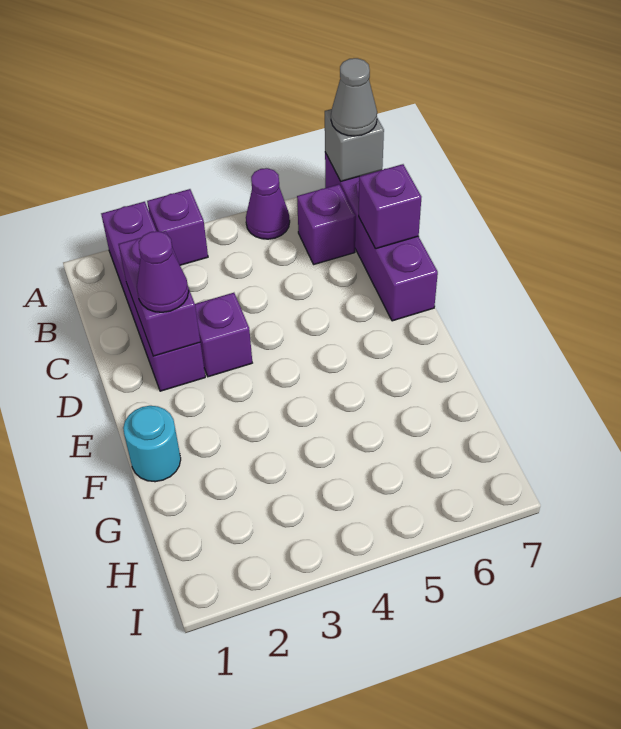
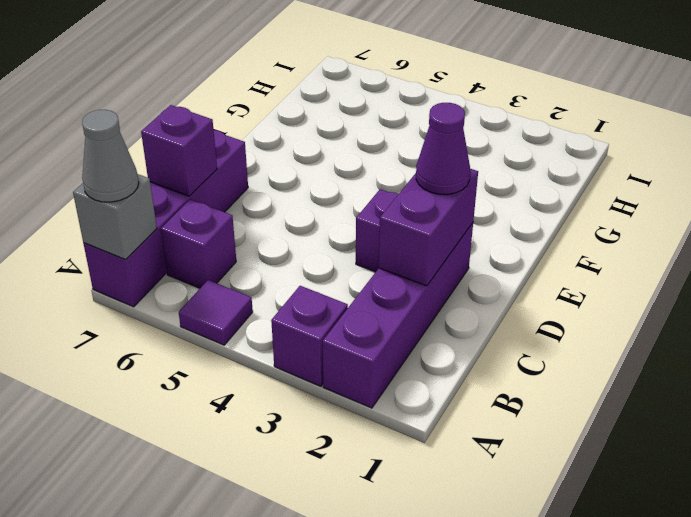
purple cone A5 level 1 -> purple tile A5 level 1
cyan round brick F1 level 1 -> none

